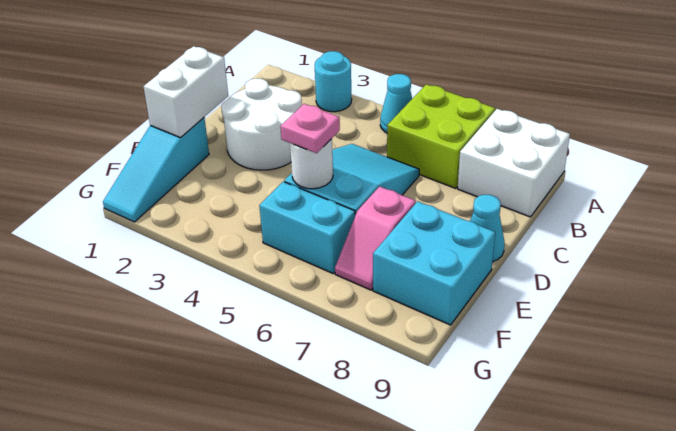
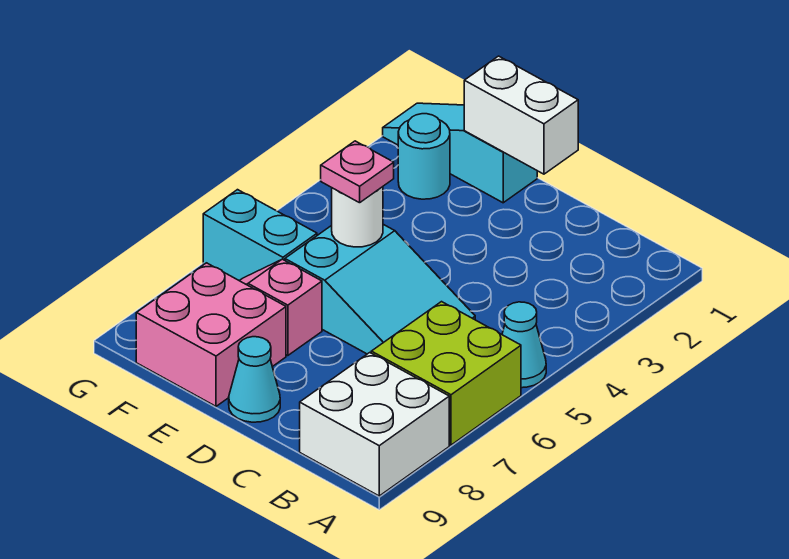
cyan round brick A3 level 1 -> cyan round brick F2 level 1
white round brick C2:D3 level 1 -> none
cyan brick E8:F9 level 1 -> pink brick E8:F9 level 1
cyan brick F5:F6 level 1 -> cyan brick F6:G6 level 1

